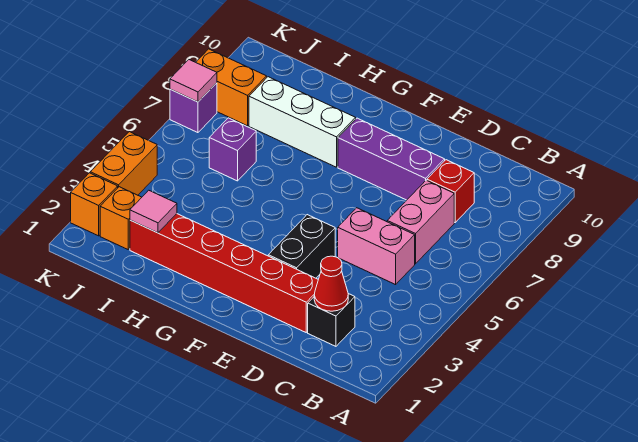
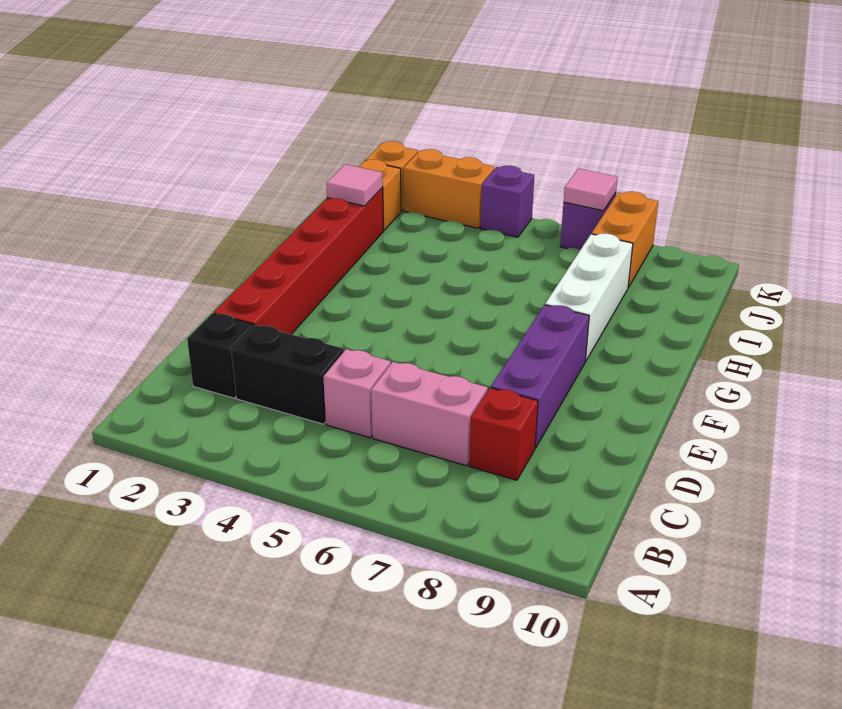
red cone C2 level 2 -> none
pink brick C5:D5 level 1 -> pink brick C5 level 1
black brick E3:E4 level 1 -> black brick C3:C4 level 1
purple brick I6 level 1 -> purple brick K5 level 1

